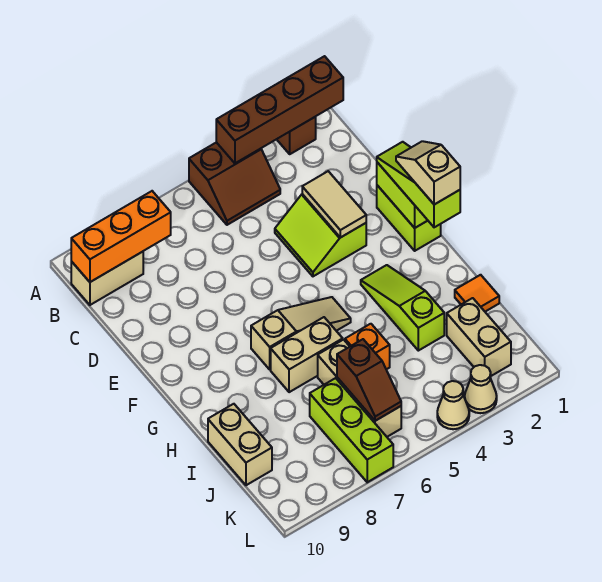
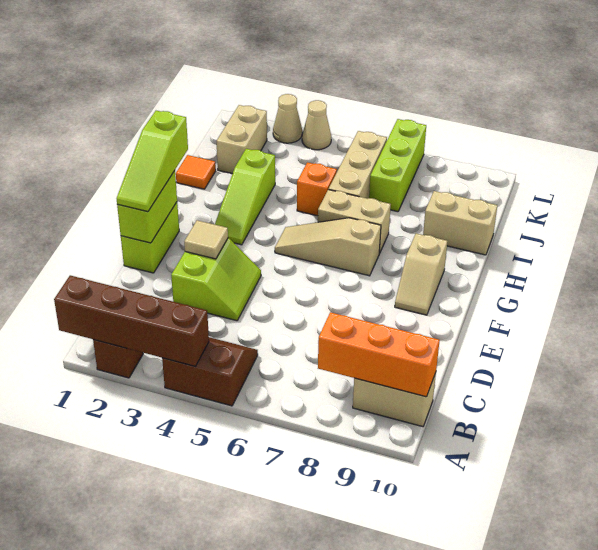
tan tile D3:E3 level 2 -> tan tile E3 level 2
tan slope F1:G1 level 4 top G -> tan slope F9:G9 level 1 top G
tan brick I10:J10 level 1 -> tan brick I9:I10 level 1
brown slope J6:K6 level 2 top J -> none

